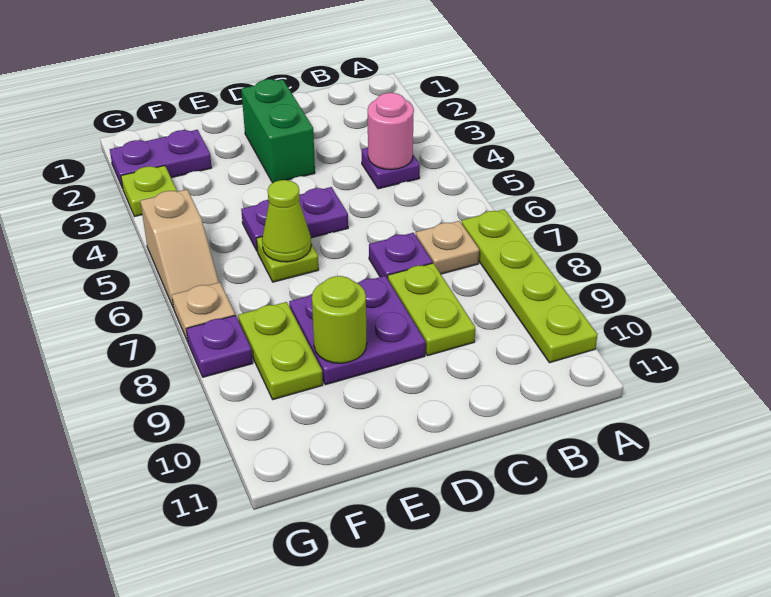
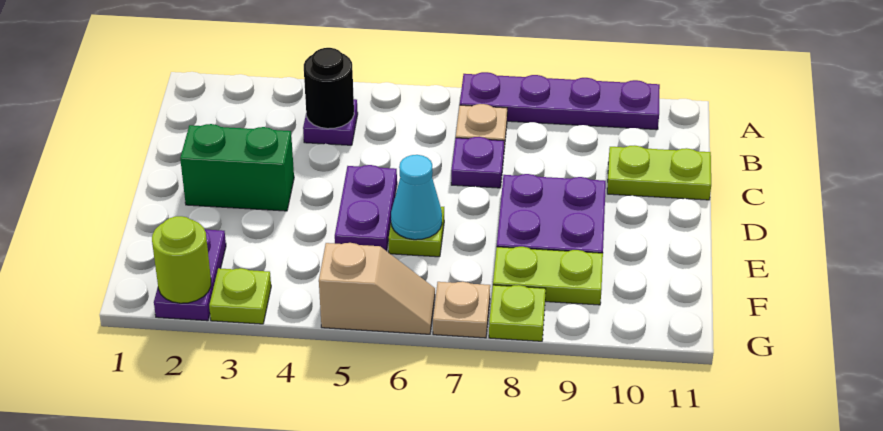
lime plate A7:A10 level 1 -> purple plate A7:A10 level 1
pink round brick B4 level 2 -> black round brick B4 level 2
lime plate C8:C9 level 1 -> lime plate C10:C11 level 1
lime cone E6 level 2 -> cyan cone E6 level 2
lime round brick E9 level 2 -> lime round brick G2 level 2
purple plate G8 level 1 -> lime plate G8 level 1

